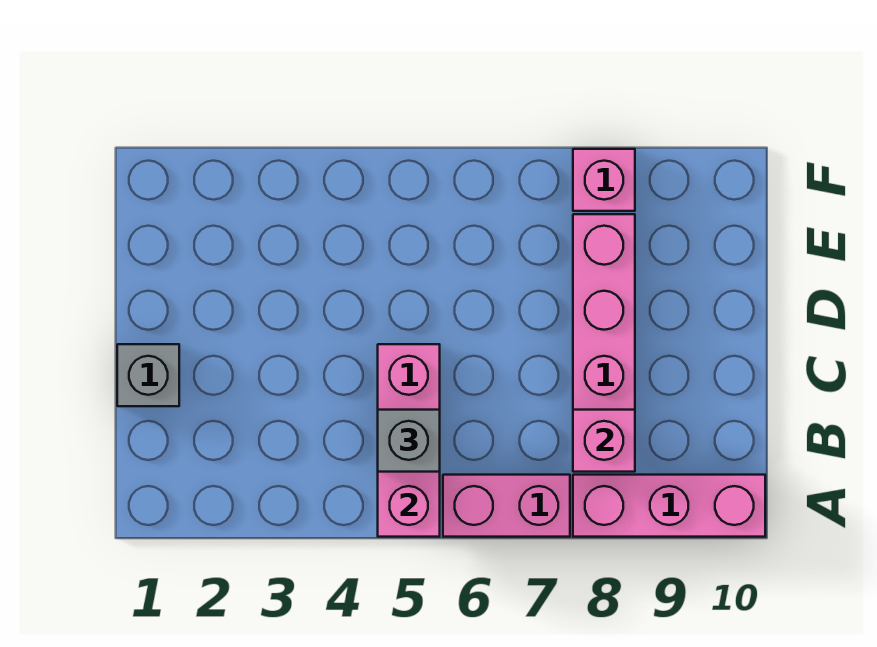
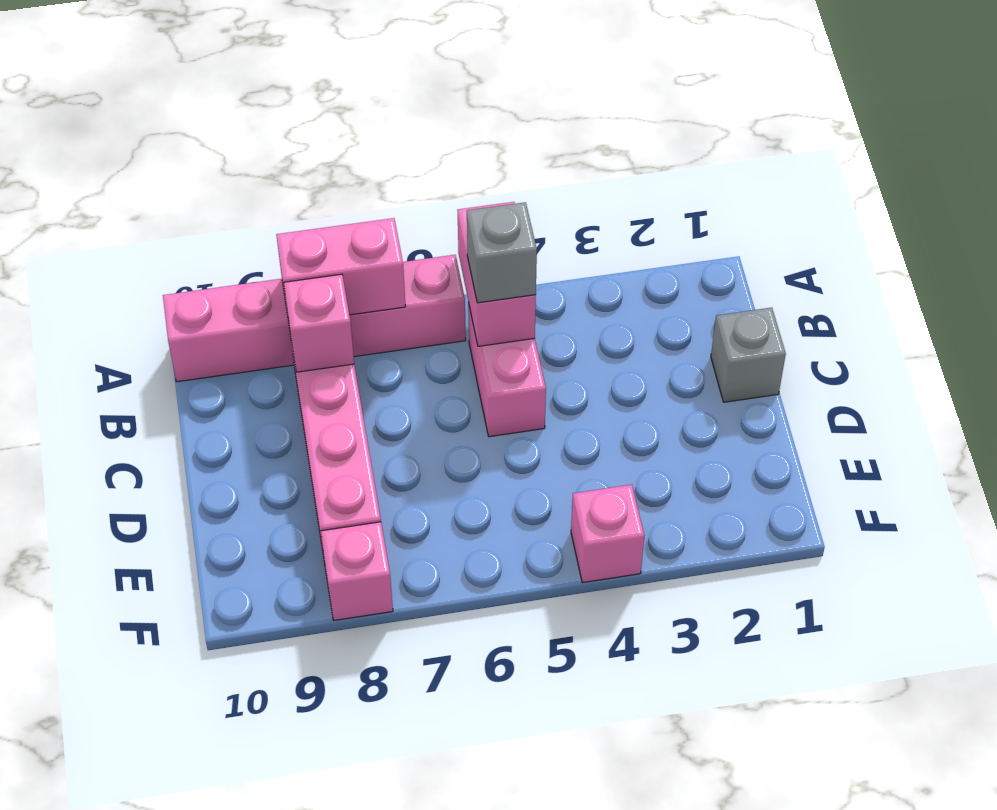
none -> pink brick A7:A8 level 2
none -> pink brick F4 level 1

